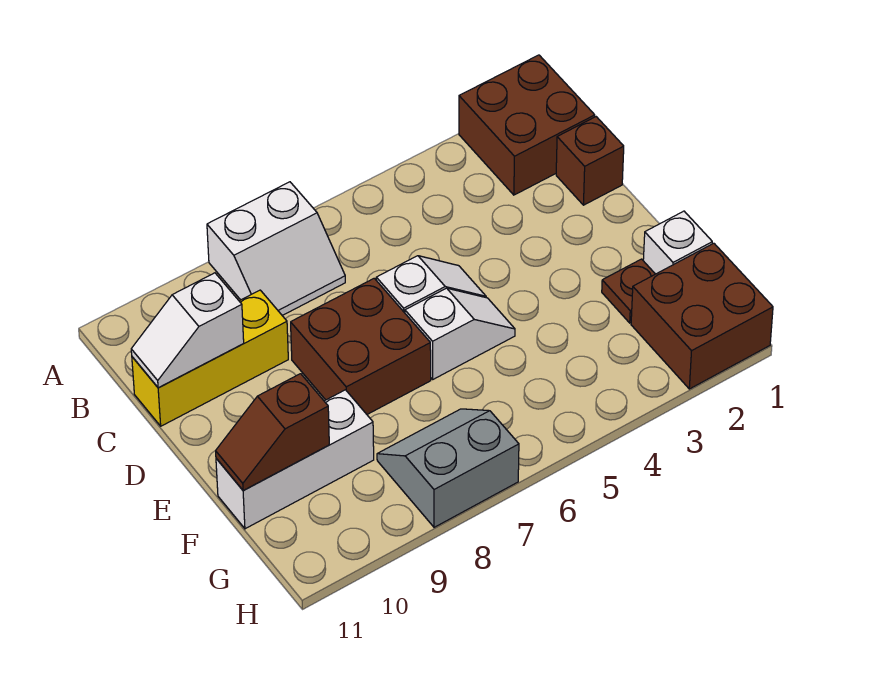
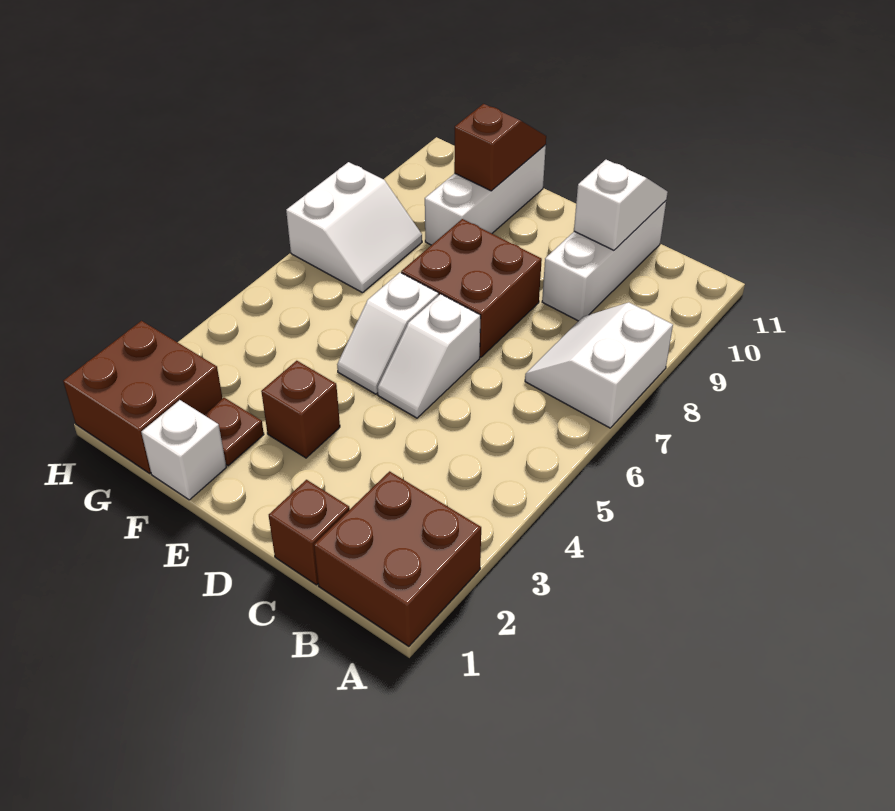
yellow brick C9:C11 level 1 -> white brick C9:C11 level 1
none -> brown brick E3 level 1
grey slope G7:H8 level 1 top H -> white slope G7:H8 level 1 top H

